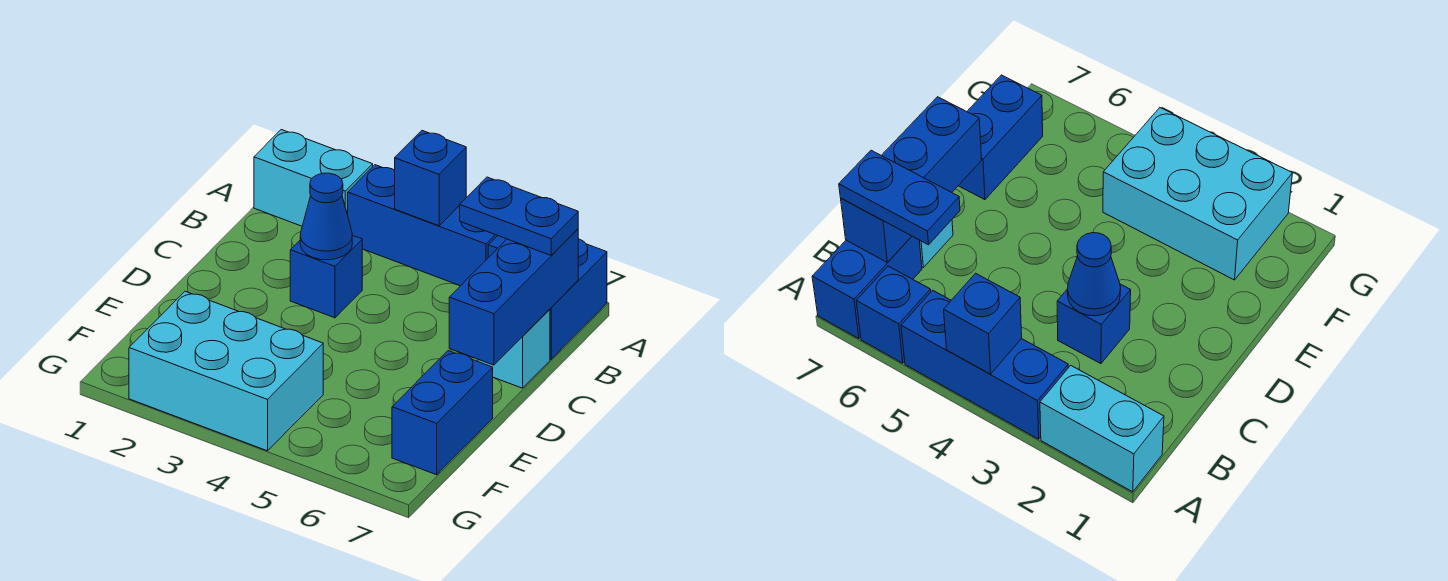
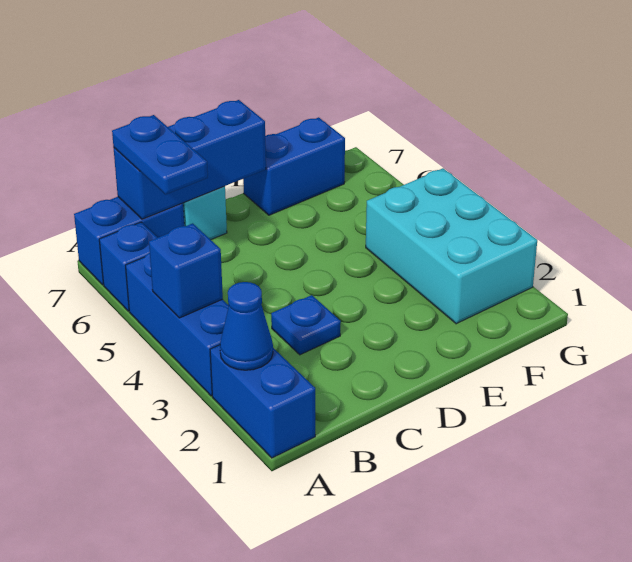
cyan brick A1:A2 level 1 -> blue brick A1:A2 level 1
blue brick C3 level 1 -> blue plate C3 level 1
blue cone C3 level 2 -> blue cone A2 level 2

